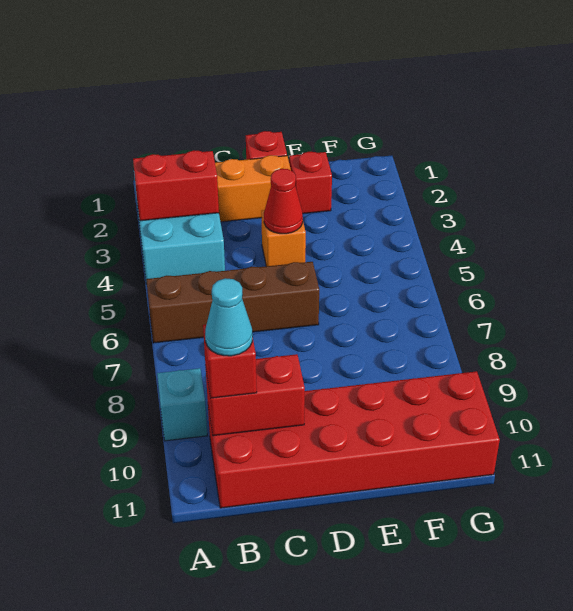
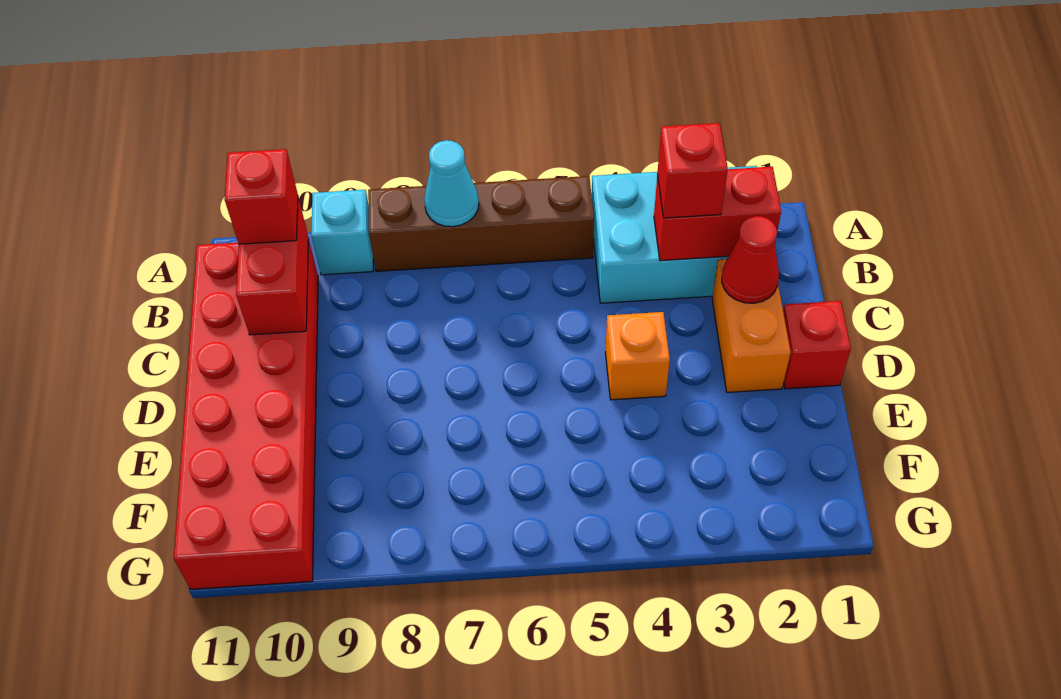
red brick A3:B3 level 2 -> red brick B2:B3 level 2
brown brick A6:D6 level 1 -> brown brick A5:A8 level 1
cyan cone B10 level 4 -> cyan cone A7 level 2
red cone D4 level 2 -> red cone C2 level 2
red brick E2 level 1 -> red brick B3 level 3

